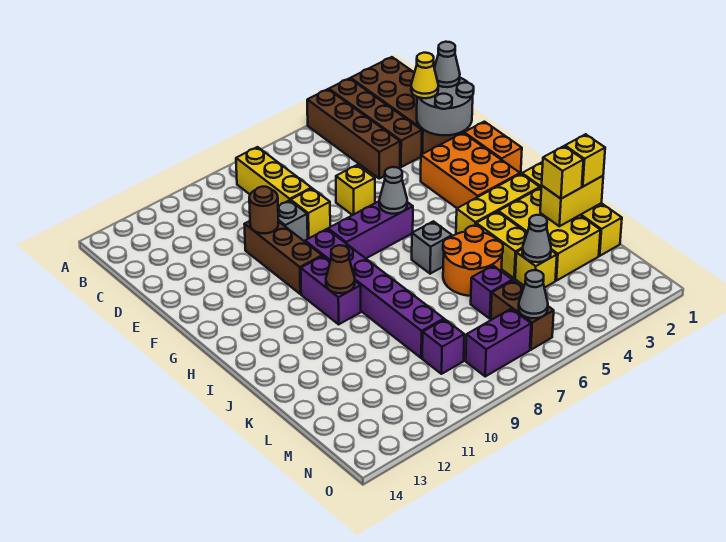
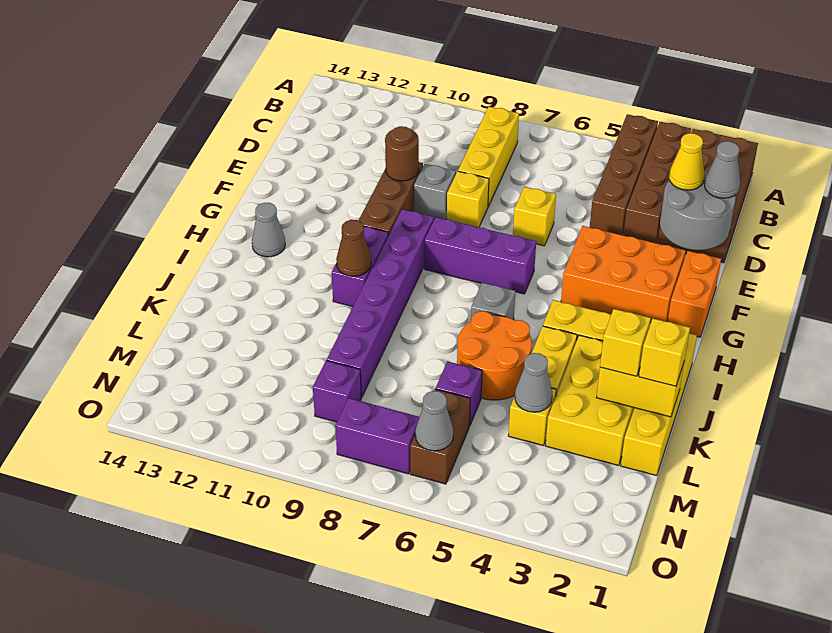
orange brick F2:H3 level 1 -> orange brick F2:G4 level 1
grey cone G6 level 2 -> grey cone H13 level 1

